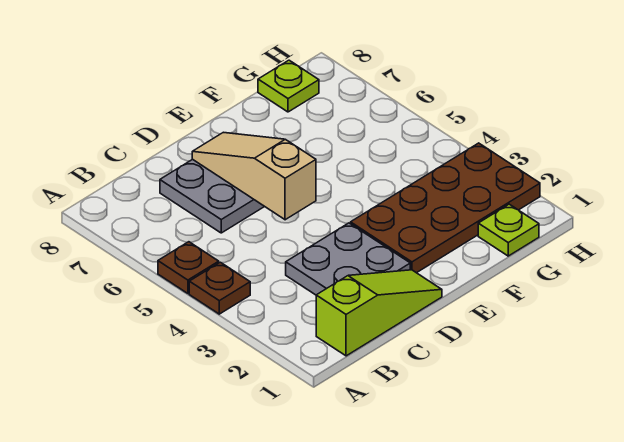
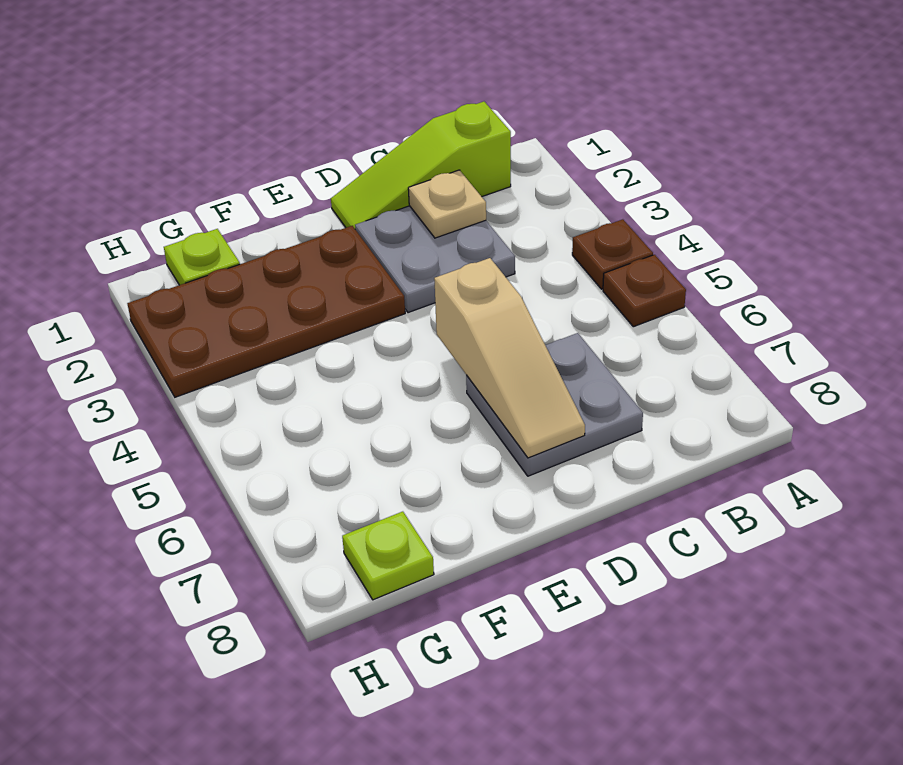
none -> tan plate C2 level 2

